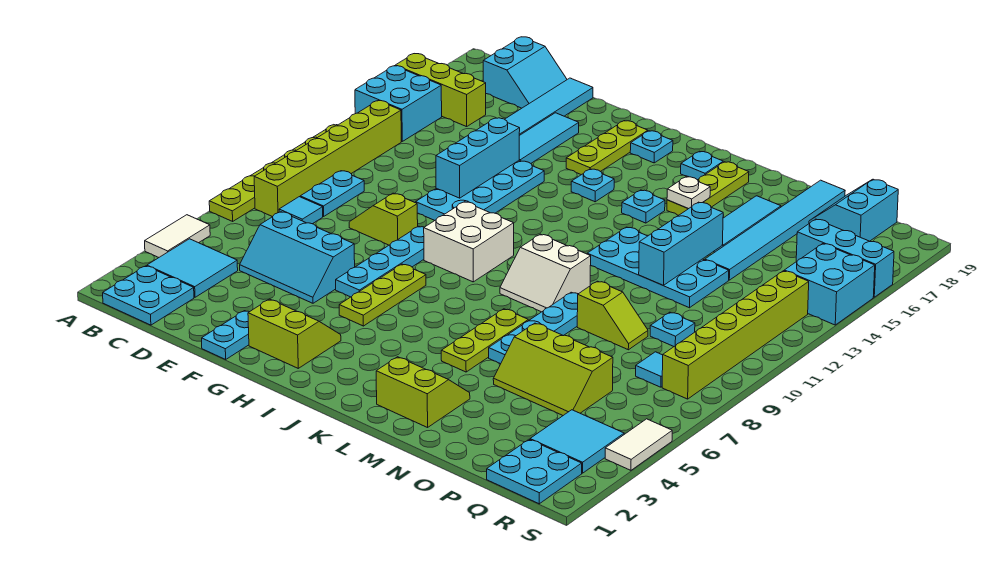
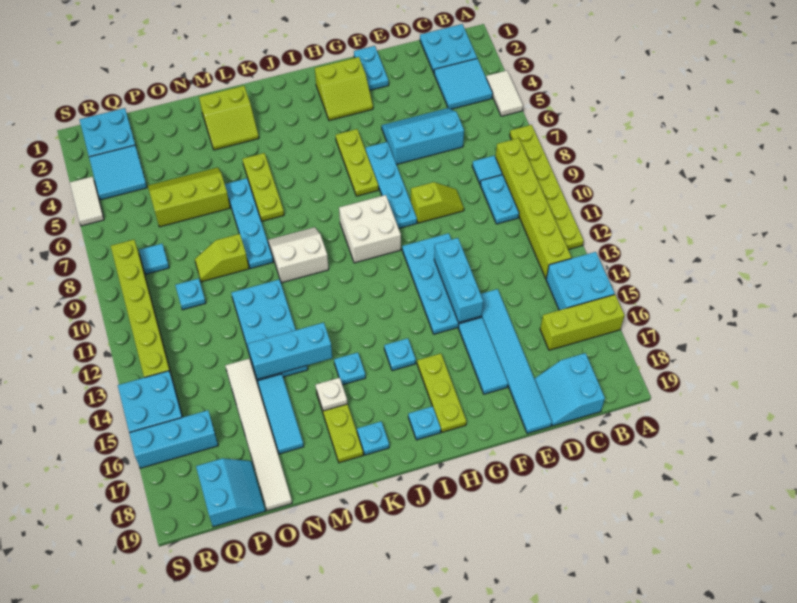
cyan plate L12:O13 level 1 -> cyan plate M11:N14 level 1
cyan brick N12:N14 level 2 -> cyan brick L14:N14 level 2
cyan tile O14:O19 level 1 -> white tile O14:O19 level 1

